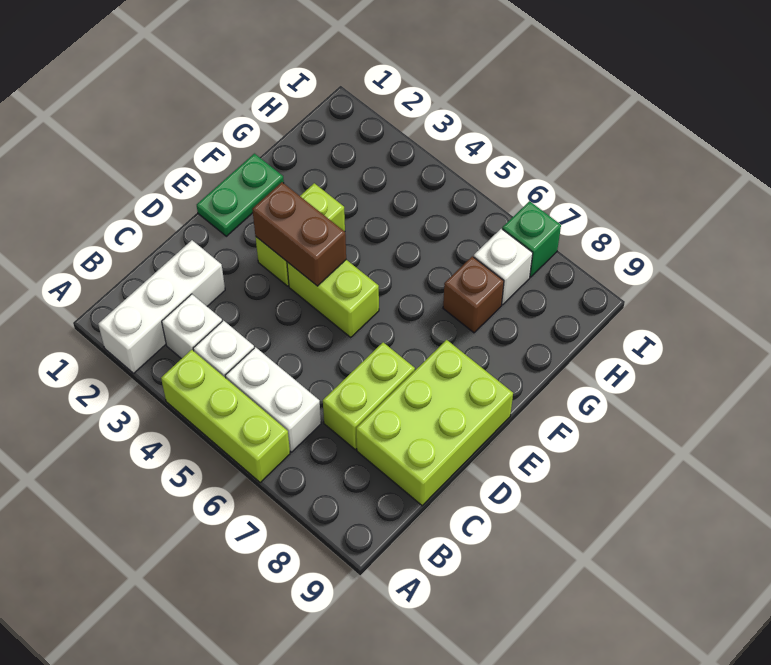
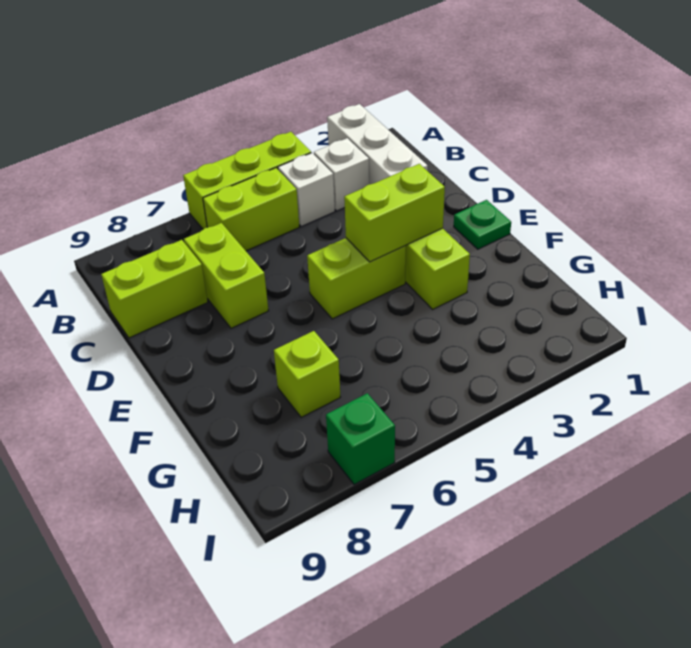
white brick B5:B6 level 1 -> lime brick B5:B6 level 1
lime brick C8:E9 level 1 -> lime brick C8:C9 level 1
green plate E1:F1 level 1 -> green plate E1 level 1
brown brick E3:E4 level 2 -> lime brick E3:E4 level 2
brown brick G7 level 1 -> lime brick G7 level 1
white brick H7 level 1 -> none

